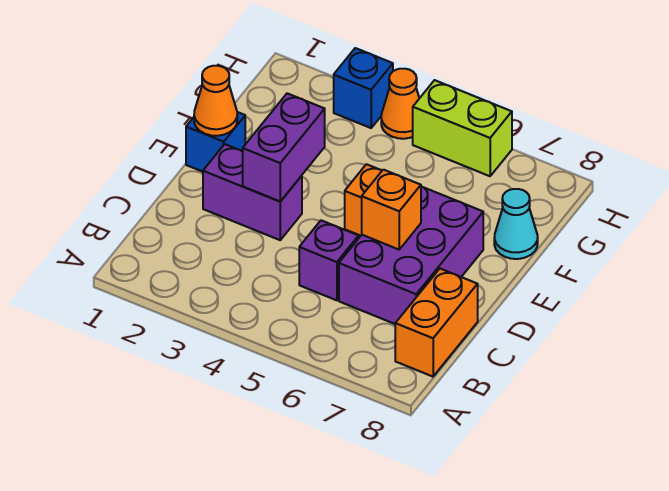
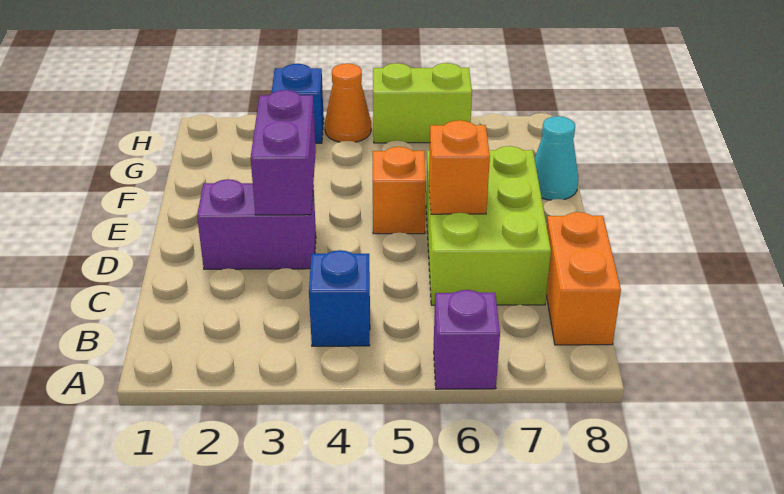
purple brick C5 level 1 -> purple brick A6 level 1
purple brick C6:E7 level 1 -> lime brick C6:E7 level 1
blue brick E1 level 1 -> blue brick B4 level 1
orange cone E1 level 2 -> none

